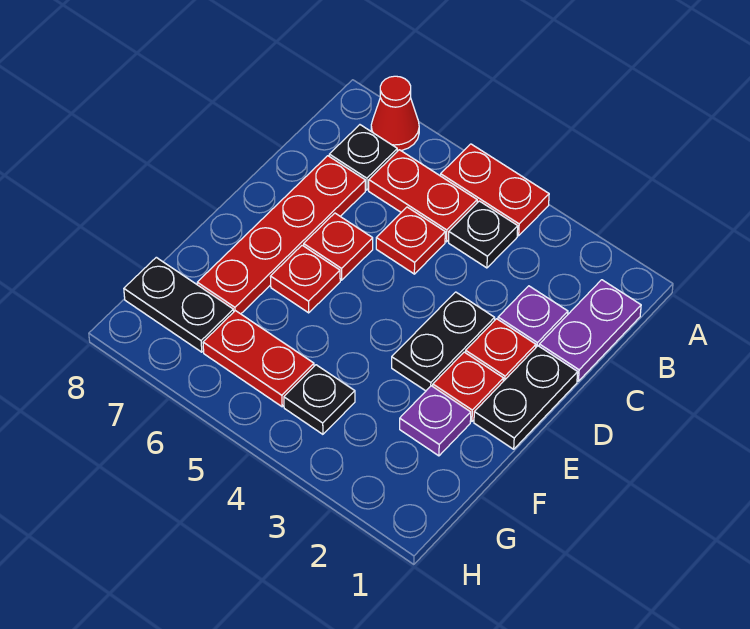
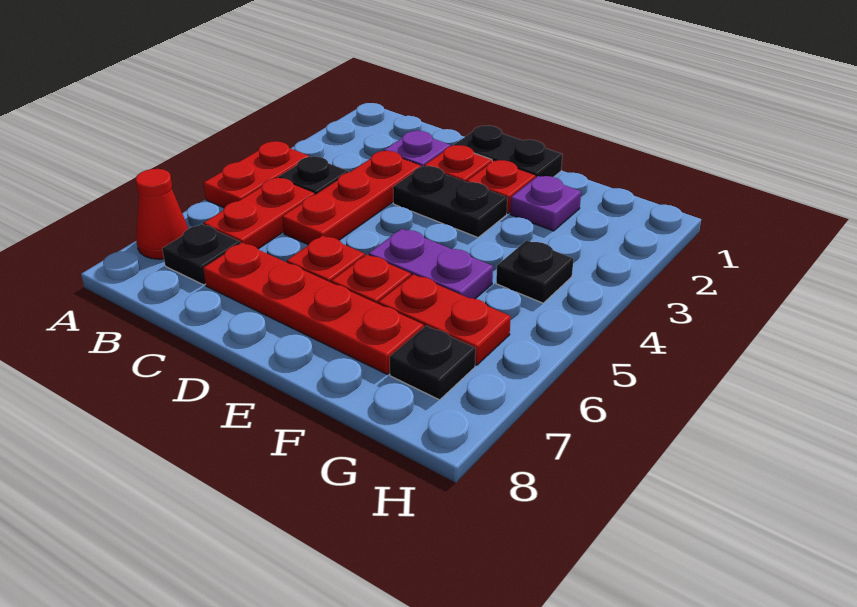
purple plate B1:C1 level 1 -> purple plate E5:F5 level 1
red plate C5 level 1 -> red plate C3:C5 level 1
red plate G5:G6 level 1 -> red plate F6:G6 level 1
black plate G7:G8 level 1 -> black plate G7 level 1

